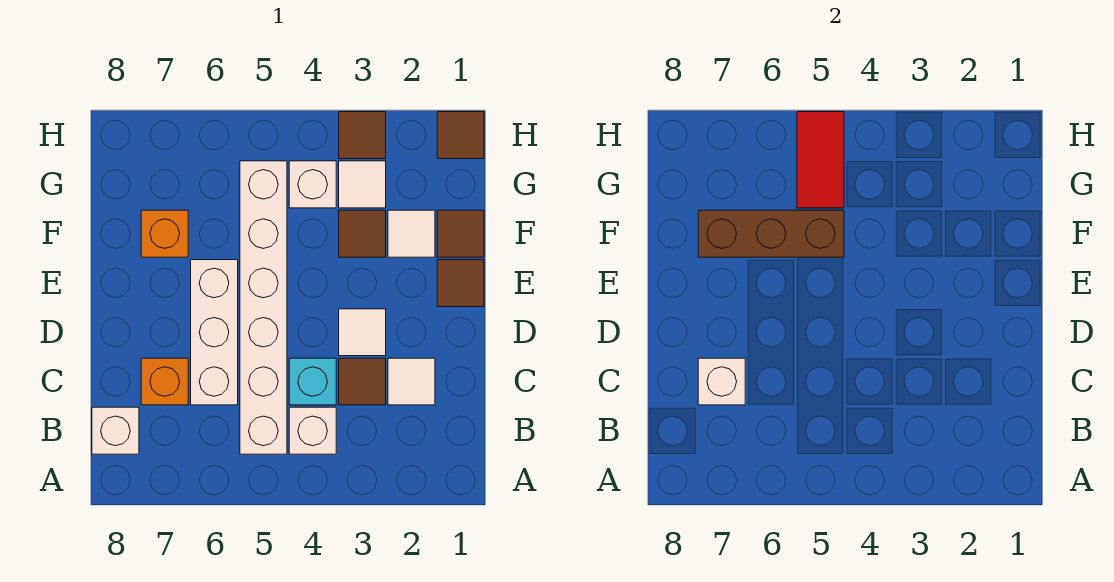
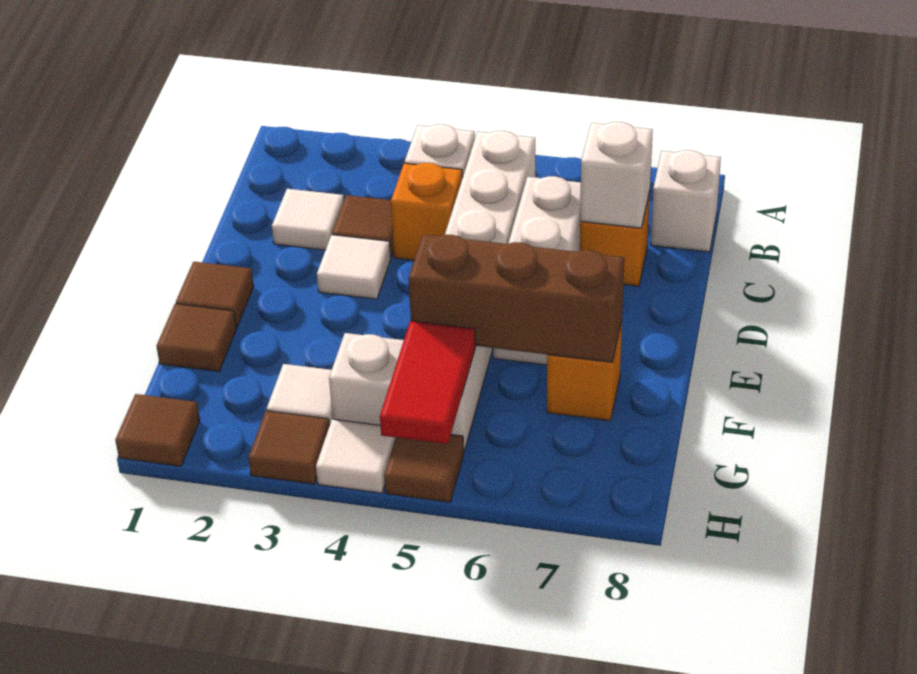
cyan brick C4 level 1 -> orange brick C4 level 1
white tile F2 level 1 -> white tile H4 level 1
brown tile F3 level 1 -> brown tile H5 level 1

